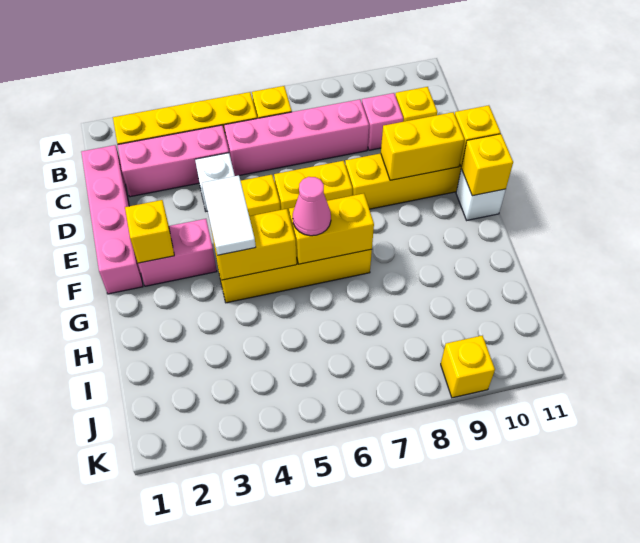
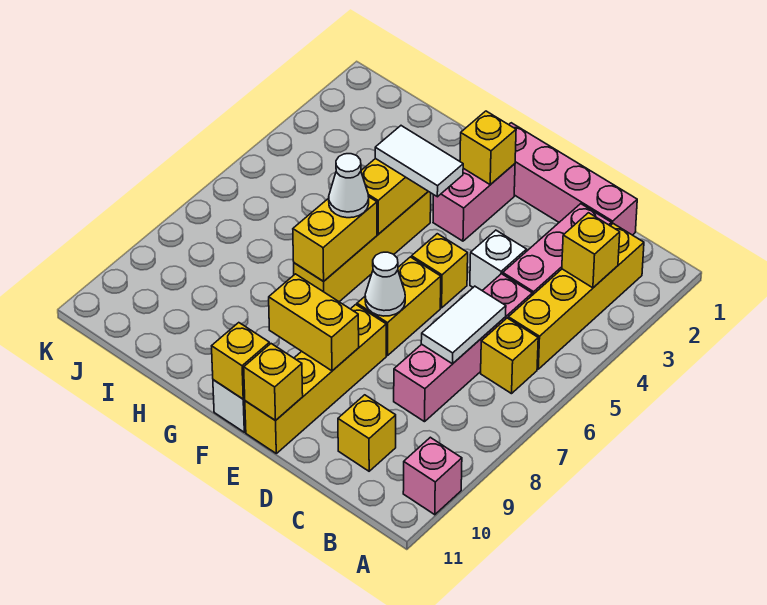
none -> white tile C6:C7 level 2
pink brick C9 level 1 -> pink brick A10 level 1
none -> white cone E7 level 2
yellow brick E9:E10 level 2 -> yellow brick E9:F9 level 2
pink cone G6 level 3 -> white cone G6 level 3
yellow brick K9 level 1 -> yellow brick B3 level 2

